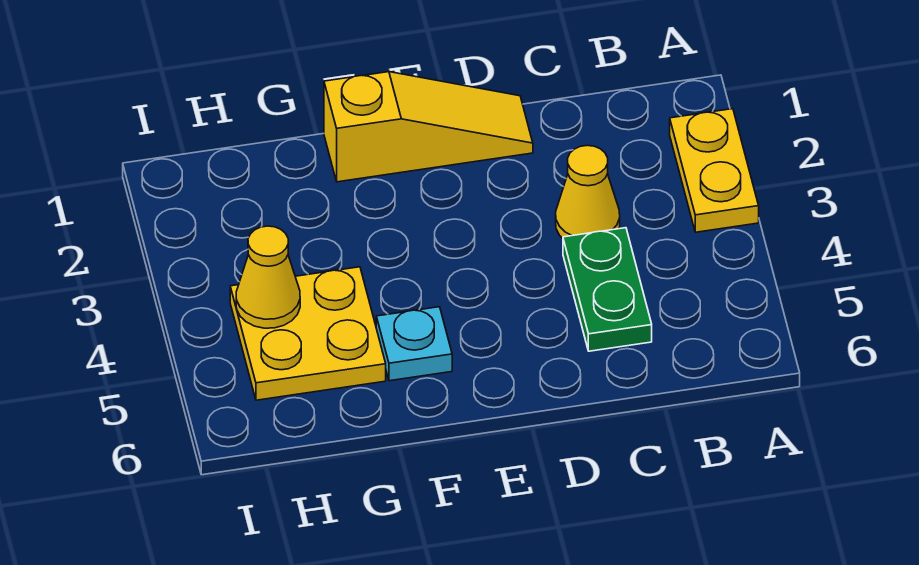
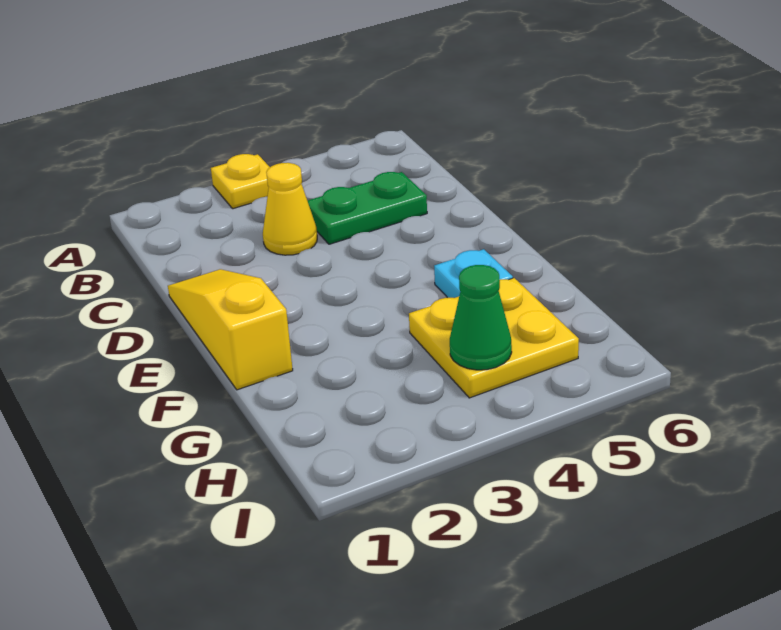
yellow plate A2:A3 level 1 -> yellow plate A3 level 1
yellow cone H4 level 2 -> green cone H4 level 2

